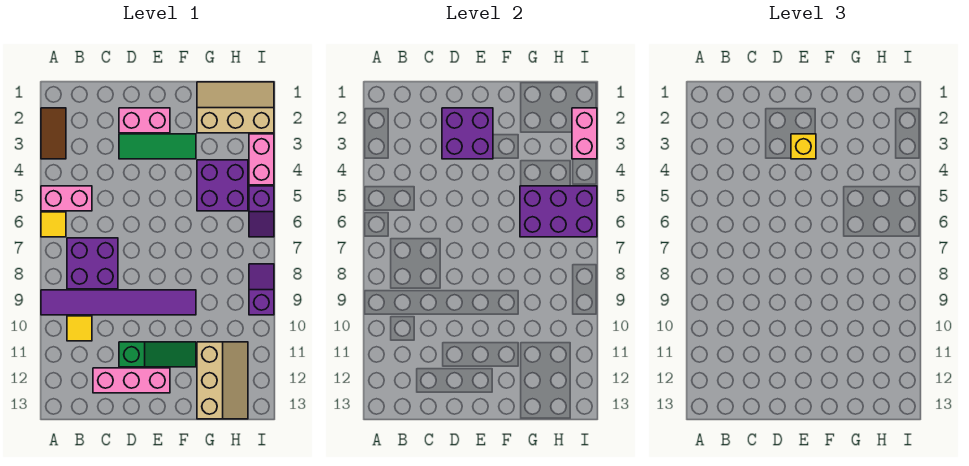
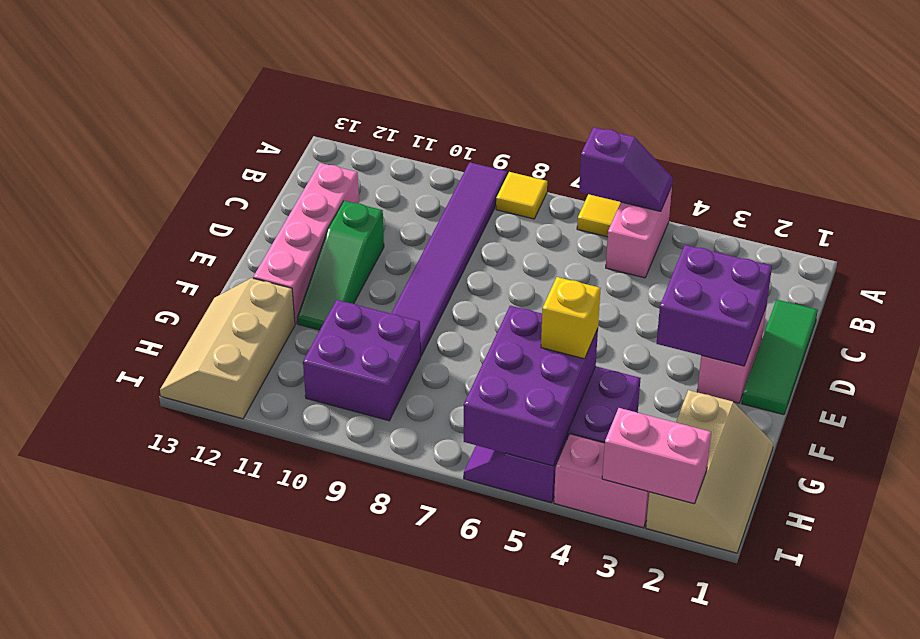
brown tile A2:A3 level 1 -> none
purple brick B7:C8 level 1 -> purple brick G9:H10 level 1
yellow tile B10 level 1 -> yellow tile A8 level 1
pink brick C12:E12 level 1 -> pink brick C12:F12 level 1
green tile D3:F3 level 1 -> green tile C1:E1 level 1
yellow brick E3 level 3 -> yellow brick G5 level 3
tan slope G11:H13 level 1 top G -> tan slope G12:I13 level 1 top 12
purple slope I8:I9 level 1 top 9 -> purple slope A5:A6 level 2 top 6

